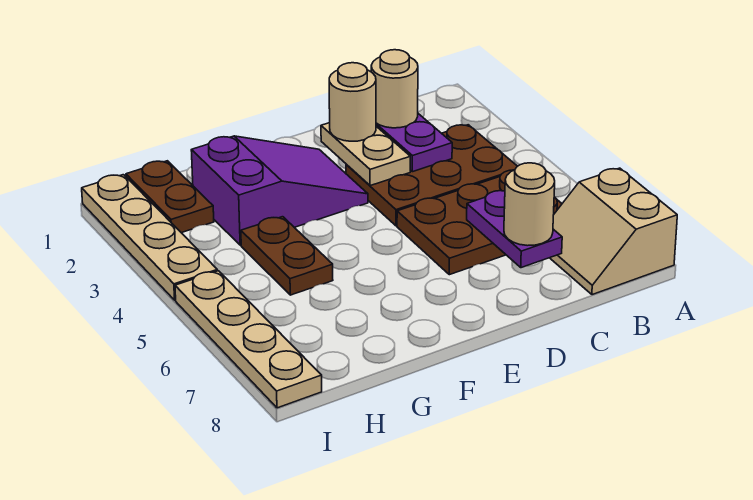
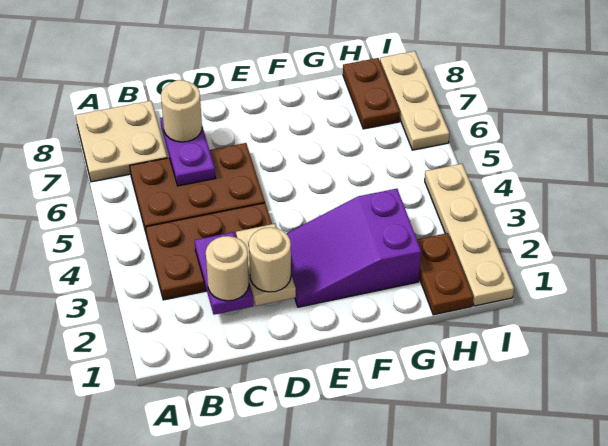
tan slope A7:B8 level 1 top A -> tan plate A7:B8 level 1
brown plate G4:G5 level 1 -> brown plate H7:H8 level 1
tan plate I5:I8 level 1 -> tan plate I6:I8 level 1

